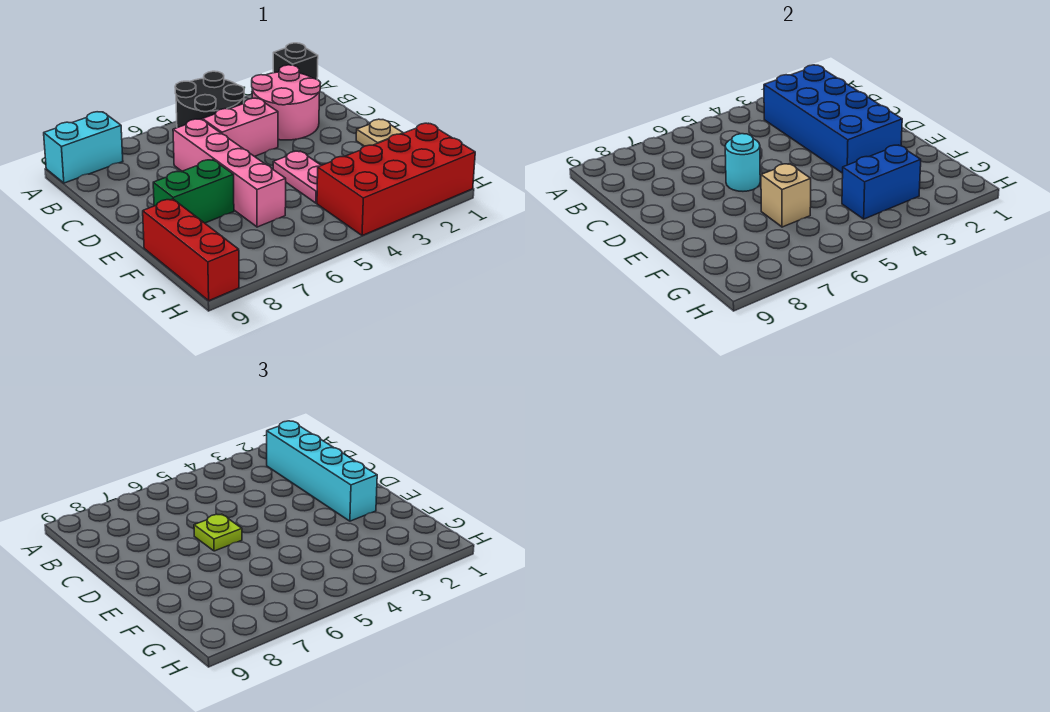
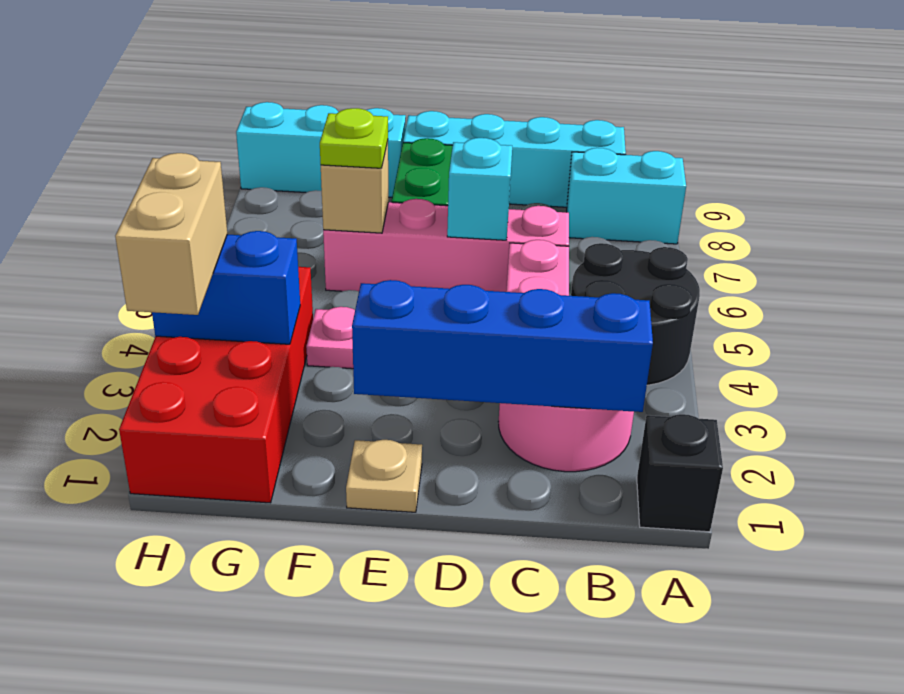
cyan brick A8:A9 level 1 -> cyan brick A8:B8 level 1
blue brick B2:E3 level 2 -> blue brick B2:E2 level 2
cyan brick B2:E2 level 3 -> cyan brick B9:E9 level 1
cyan round brick D6 level 2 -> cyan brick D6 level 2
lime plate D6 level 3 -> lime plate F6 level 3
red brick F9:H9 level 1 -> cyan brick F9:H9 level 1
blue brick G3:G4 level 2 -> blue brick G3:H3 level 2
none -> tan brick H2:H3 level 3

